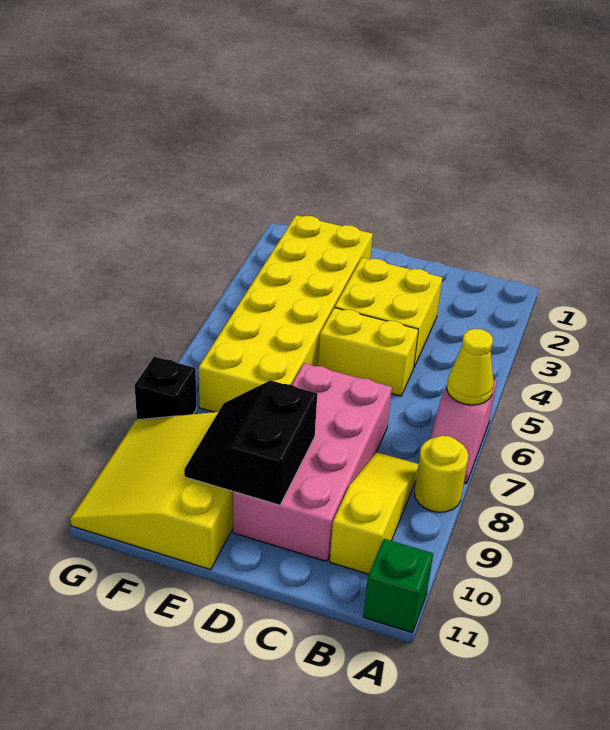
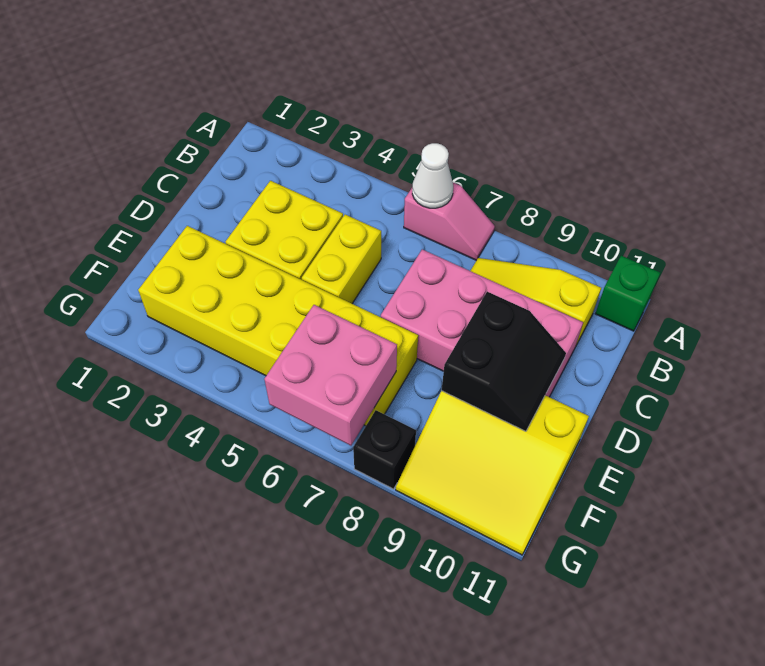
yellow cone A6 level 2 -> white cone A6 level 2
yellow round brick A8 level 1 -> none
black slope D9:E10 level 2 top D -> black slope D9:E10 level 2 top 9
none -> pink brick F6:G7 level 2

